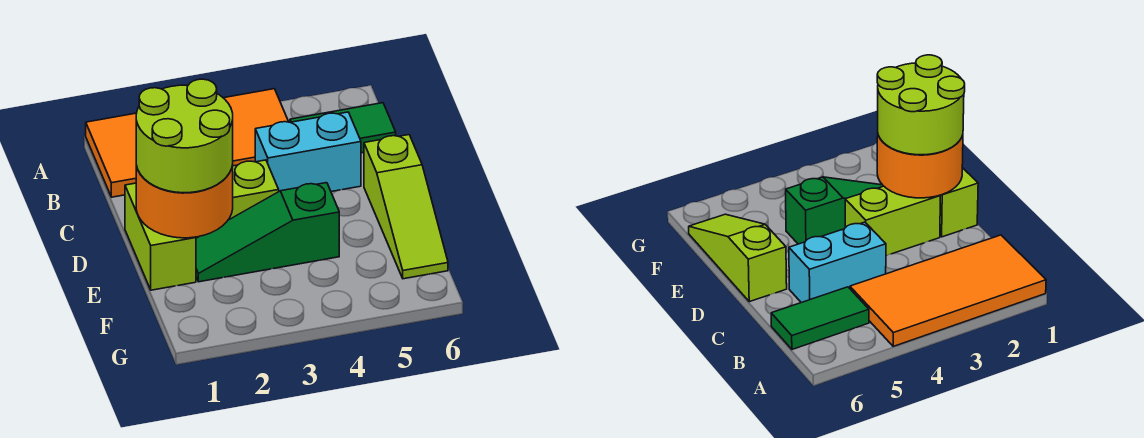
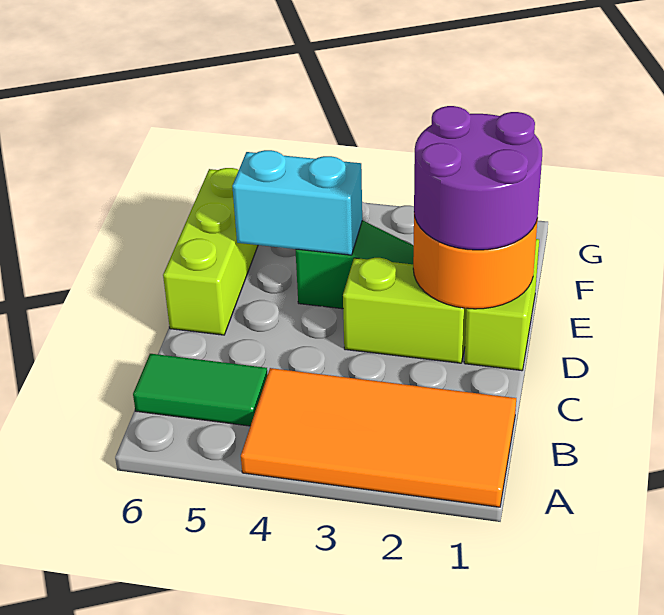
cyan brick C4:C5 level 1 -> cyan brick E4:E5 level 2
lime round brick D1:E2 level 3 -> purple round brick D1:E2 level 3
lime slope D6:F6 level 1 top D -> lime brick D6:F6 level 1

